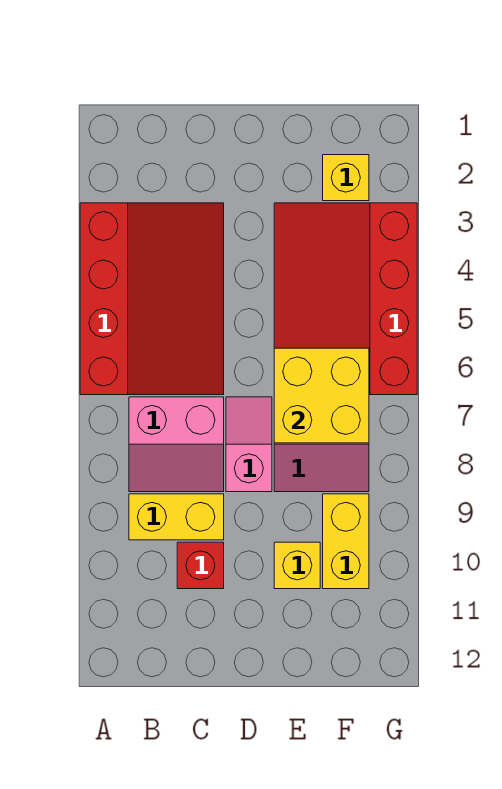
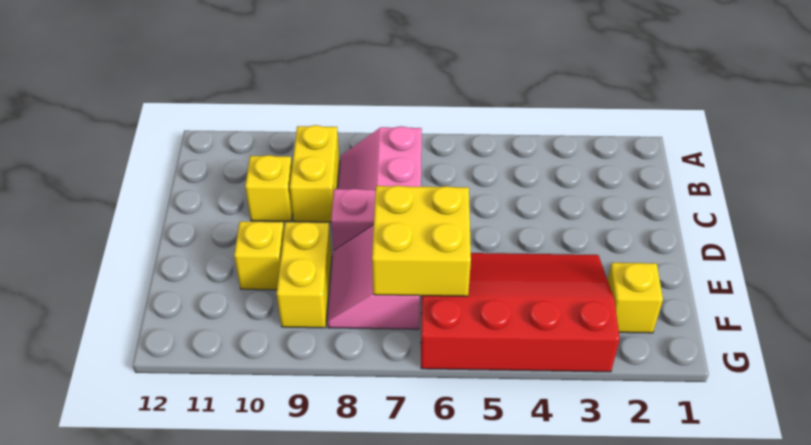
red slope A3:C6 level 1 top A -> none
red brick C10 level 1 -> yellow brick C10 level 1
yellow brick F9:F10 level 1 -> yellow brick E9:F9 level 1

